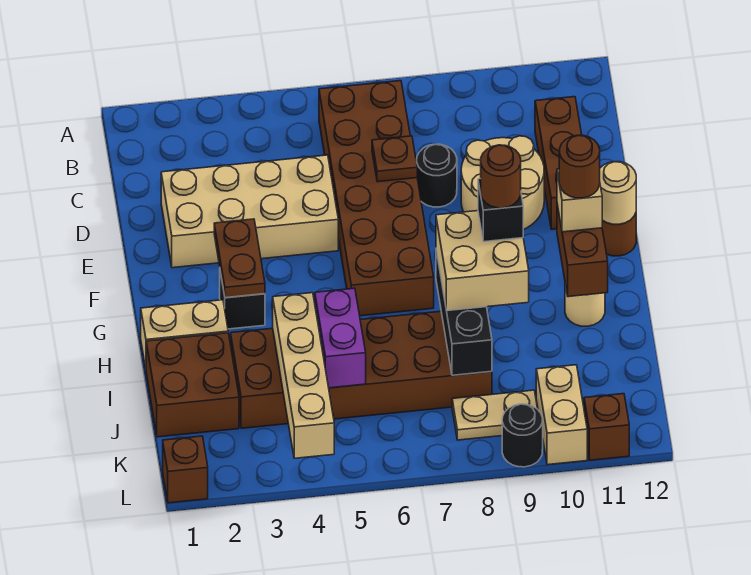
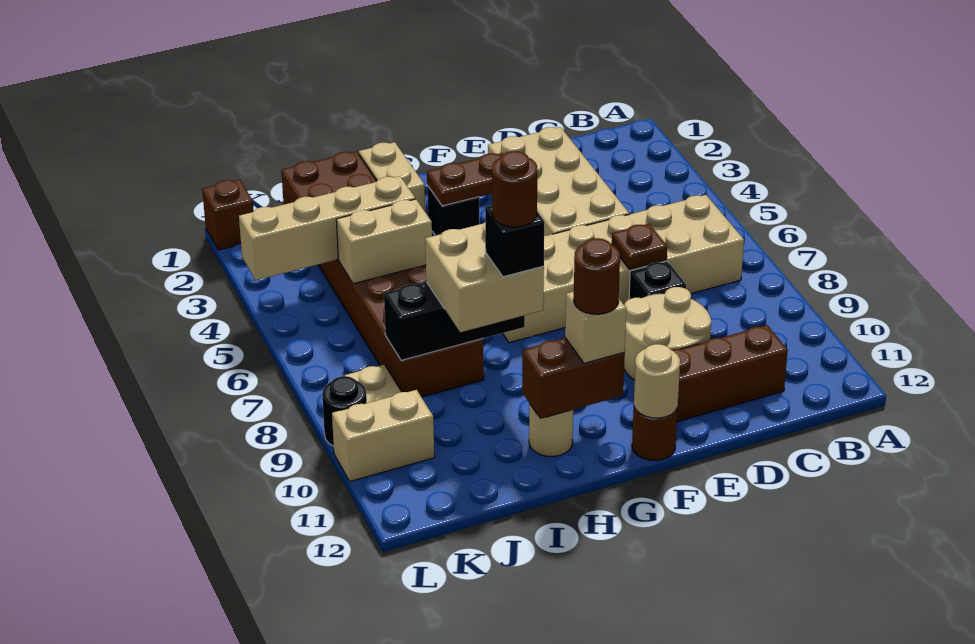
brown brick B6:G7 level 1 -> tan brick B6:G7 level 1
black round brick D8 level 1 -> black brick D8 level 1
purple brick I5:J5 level 2 -> tan brick I5:J5 level 2
brown brick L11 level 1 -> none

